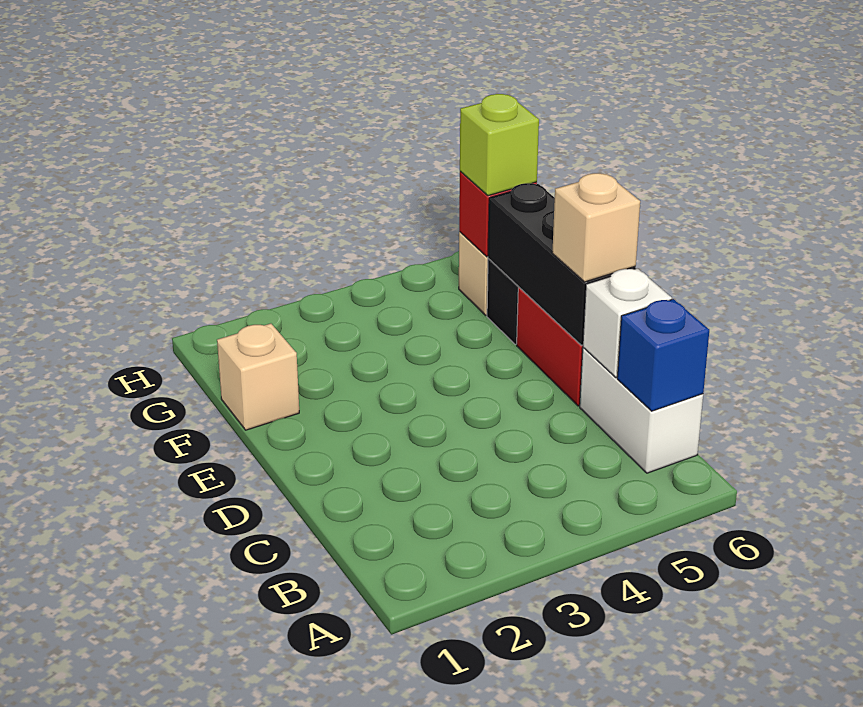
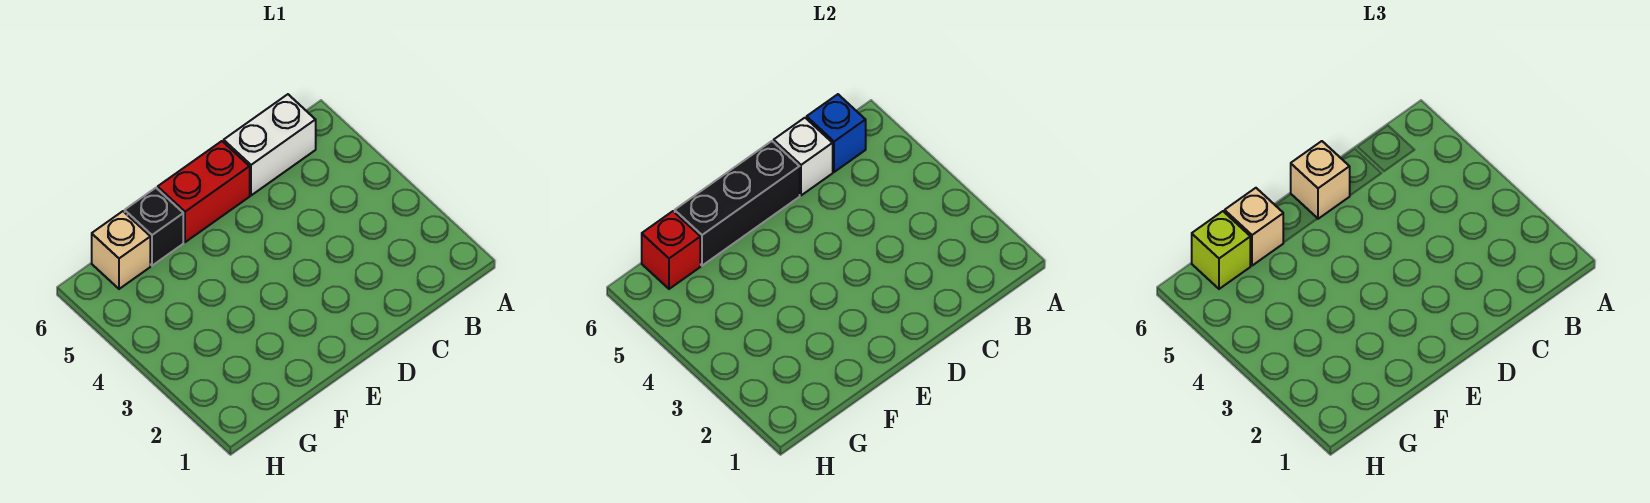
tan brick F1 level 1 -> tan brick F6 level 3

